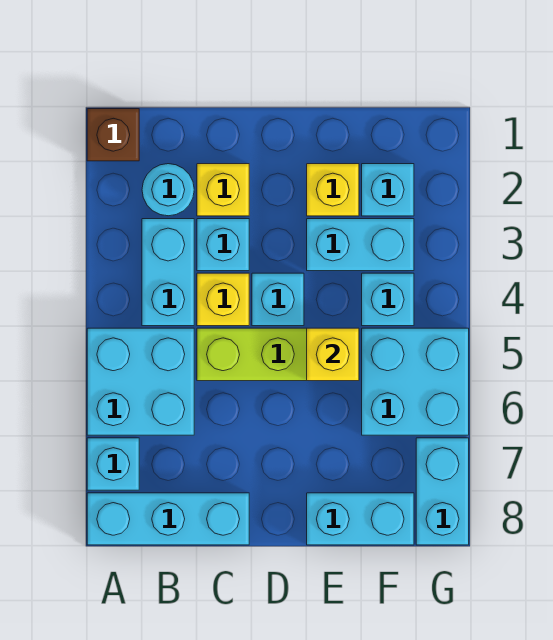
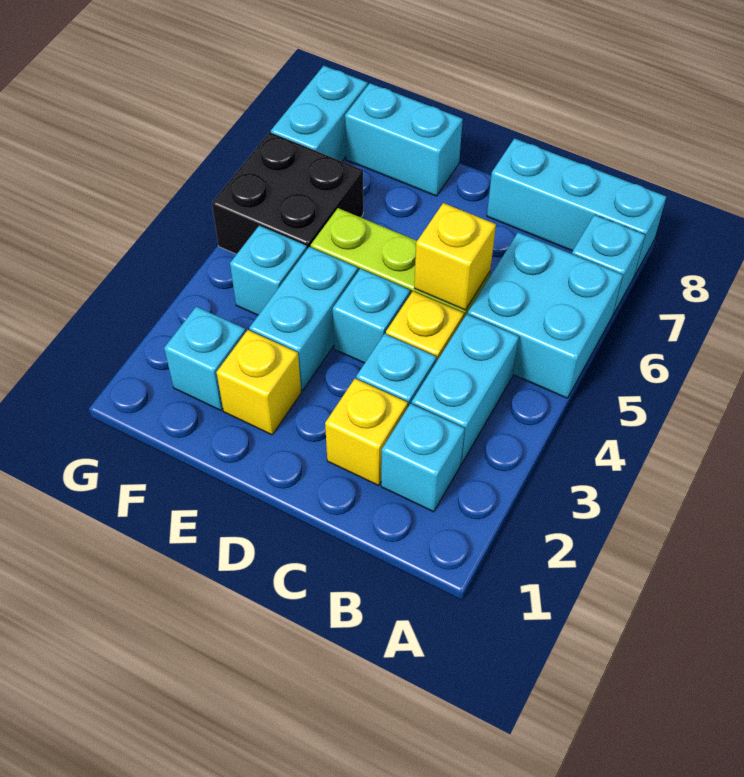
brown brick A1 level 1 -> none
cyan round brick B2 level 1 -> cyan brick B2 level 1
cyan brick E3:F3 level 1 -> cyan brick E3:E4 level 1
yellow brick E5 level 2 -> yellow brick C5 level 2
cyan brick F5:G6 level 1 -> black brick F5:G6 level 1

